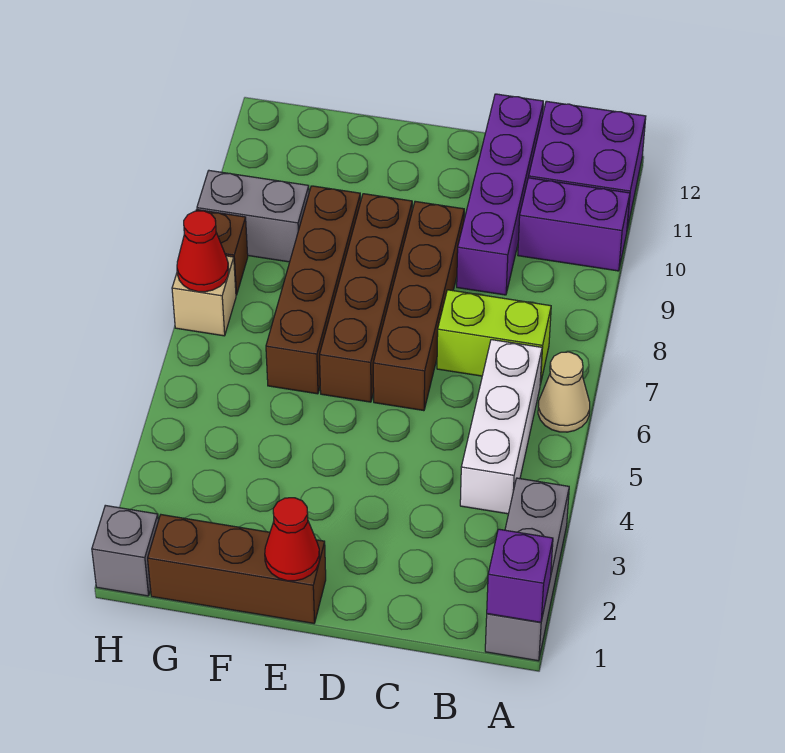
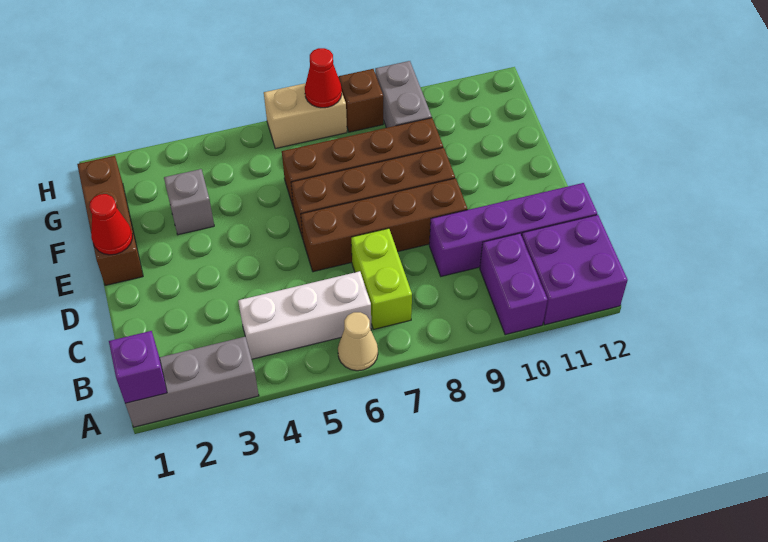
grey brick H1 level 1 -> grey brick F3 level 1
tan brick H7 level 1 -> tan brick H6:H7 level 1

